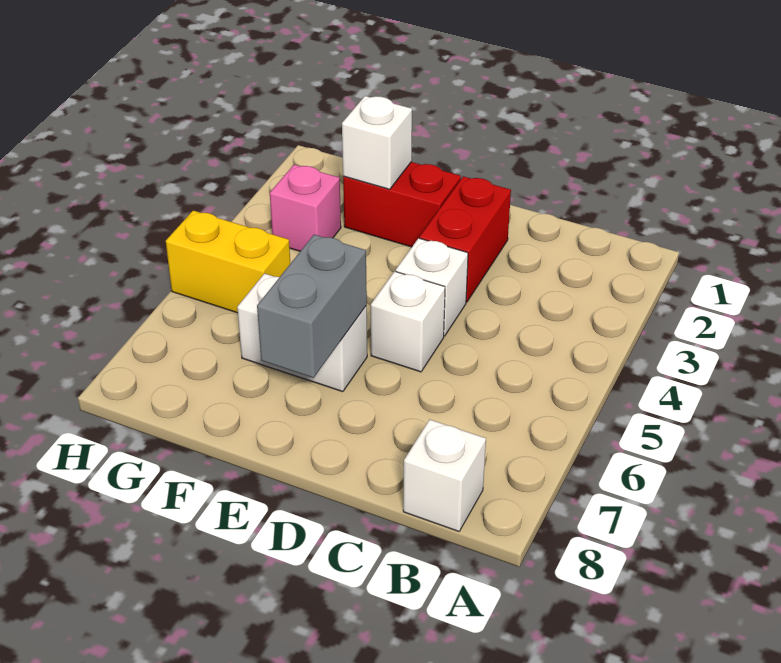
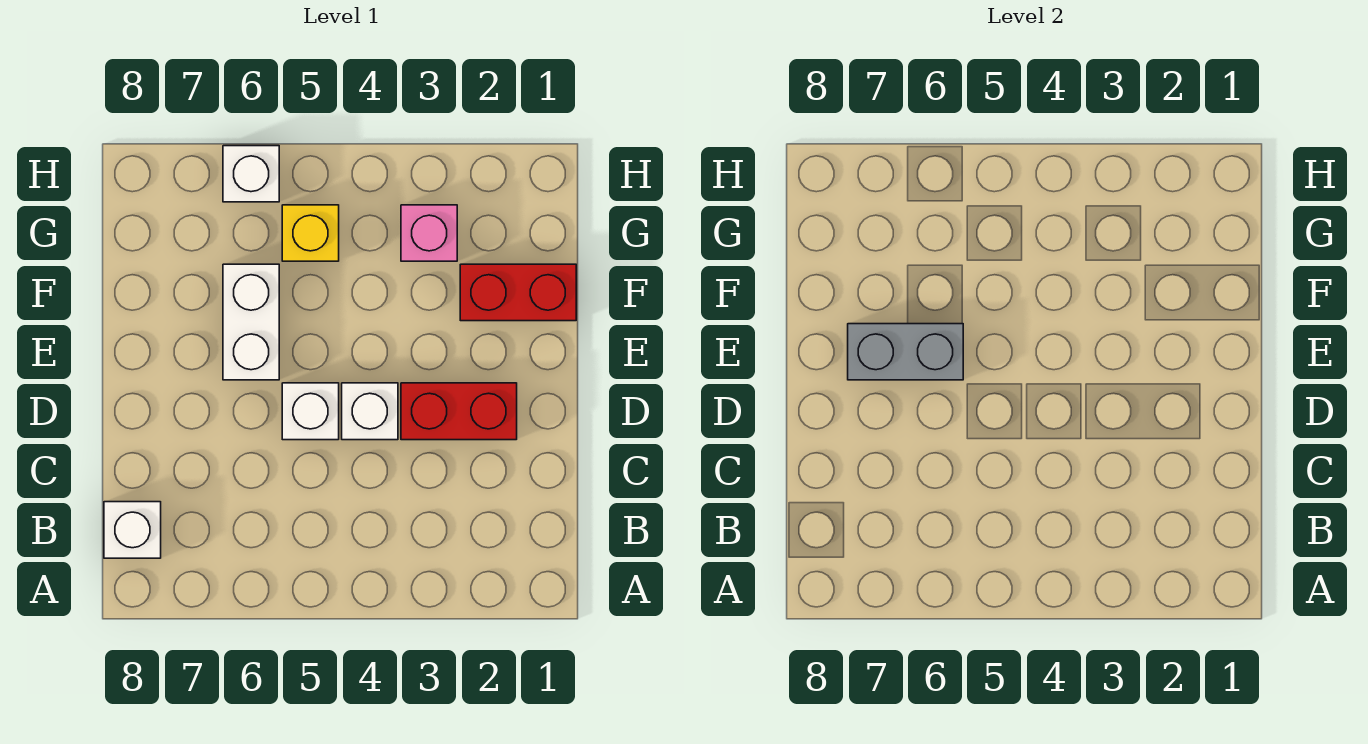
red brick E2:F2 level 1 -> red brick F1:F2 level 1
white brick F2 level 2 -> white brick H6 level 1
yellow brick G5:H5 level 1 -> yellow brick G5 level 1

